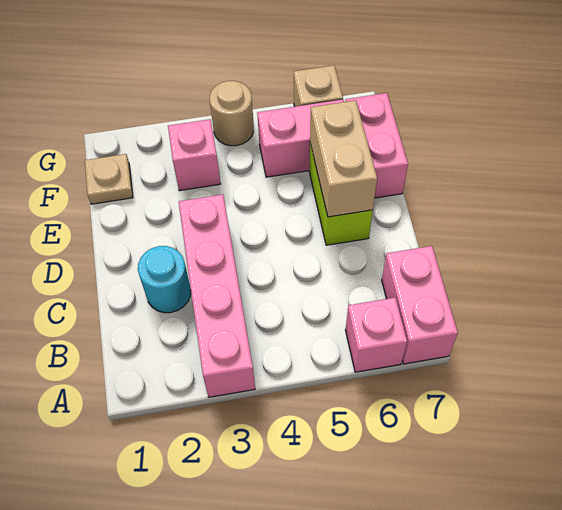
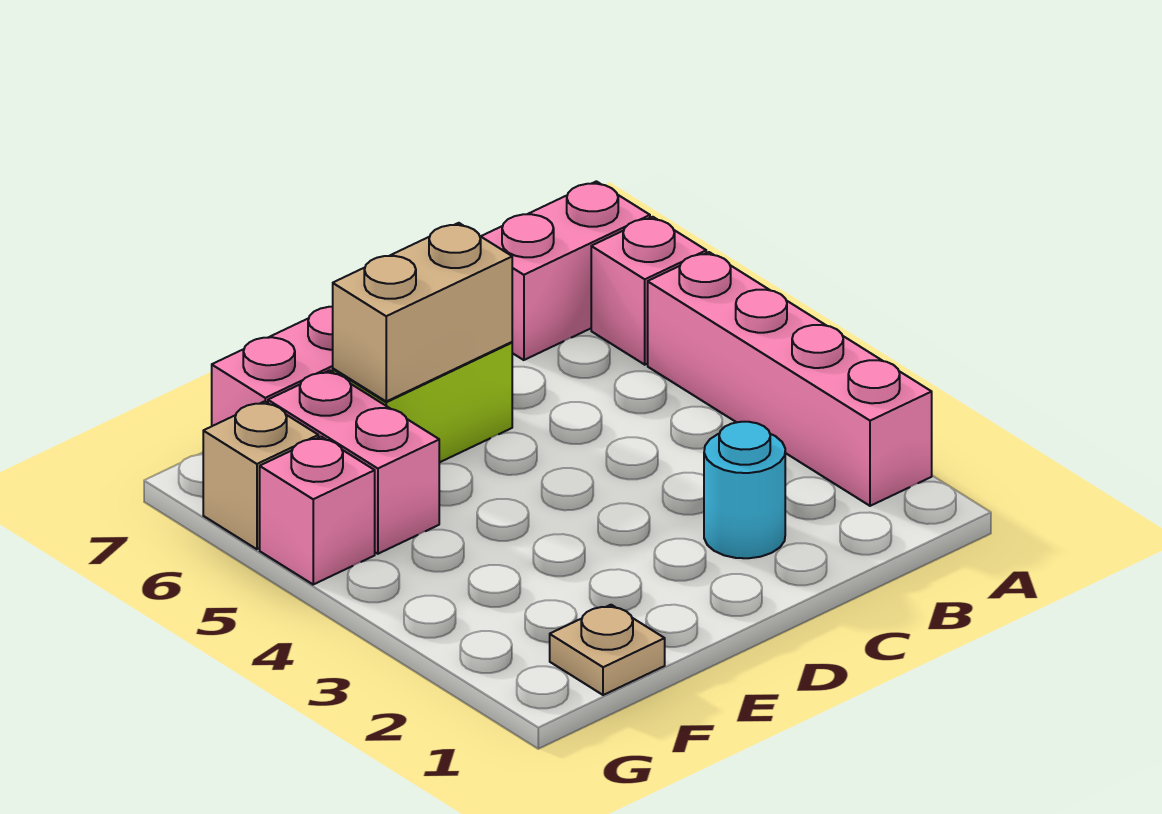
pink brick A3:D3 level 1 -> pink brick A2:A5 level 1
pink brick F3 level 1 -> pink brick G5 level 1
tan round brick G4 level 1 -> none

